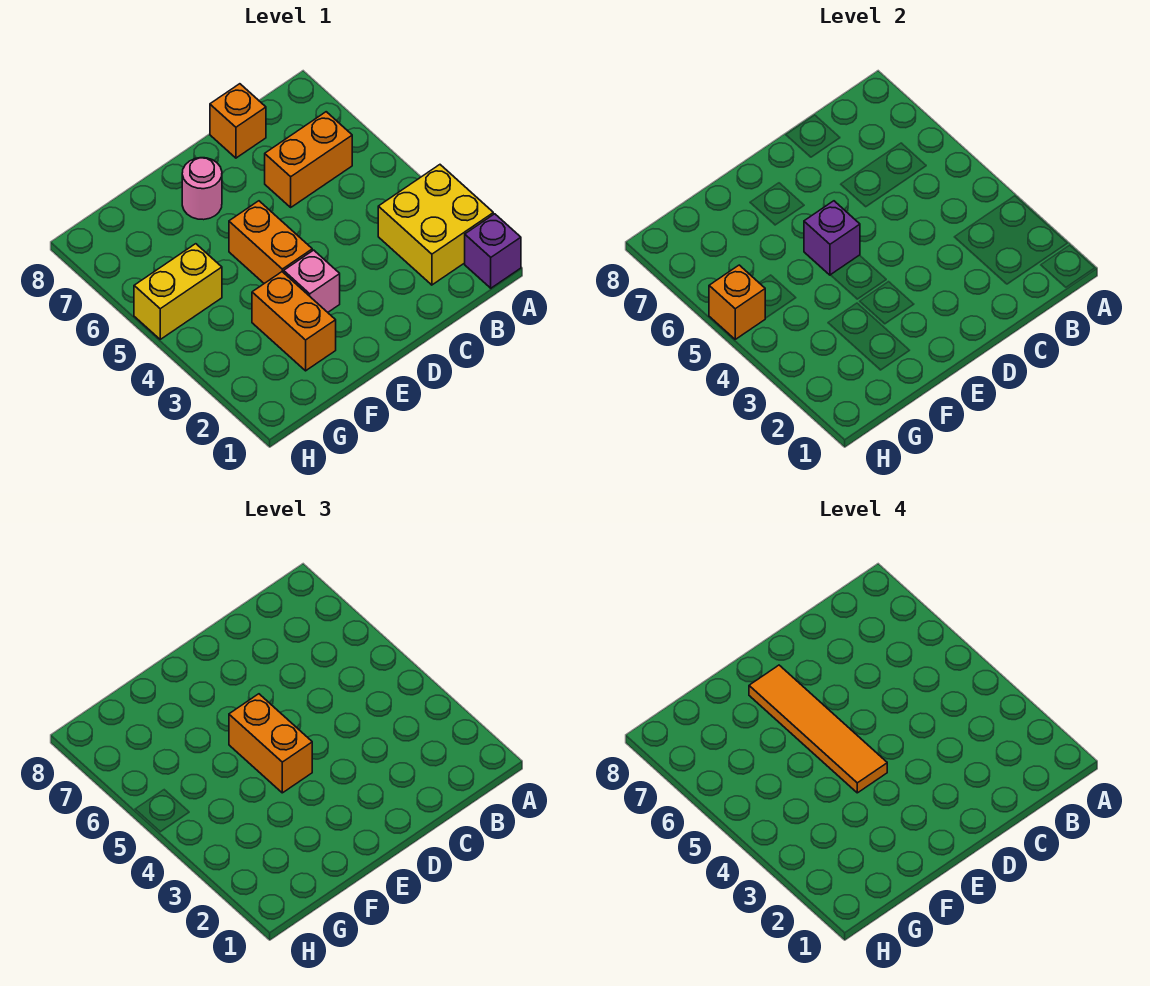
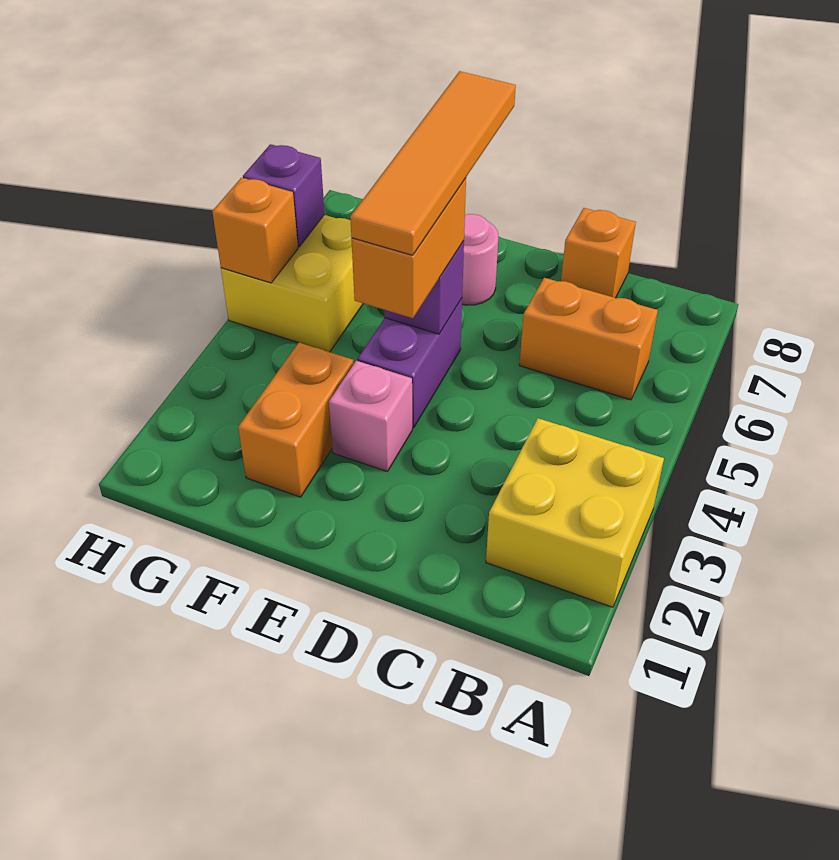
purple brick A1 level 1 -> purple brick H6 level 2
orange brick E4:E5 level 1 -> purple brick E4:E5 level 1
yellow brick G5:H5 level 1 -> yellow brick G5:H6 level 1

